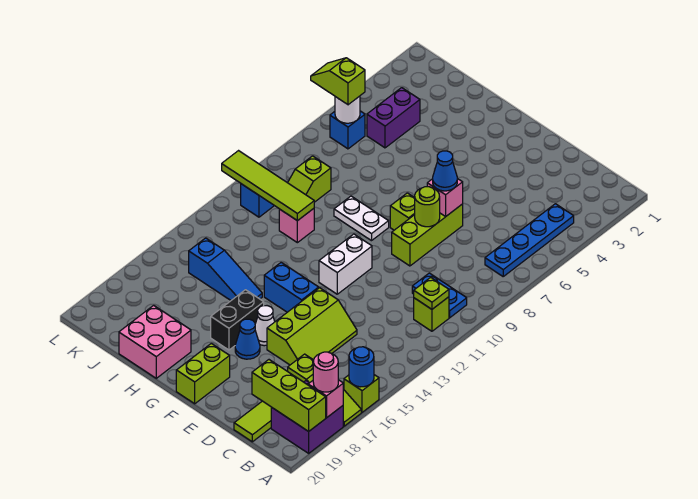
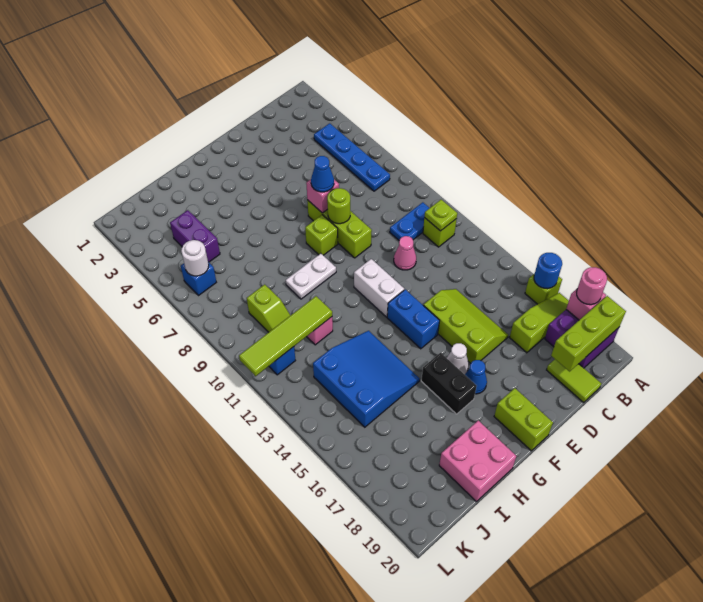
none -> pink cone D11 level 1
blue brick F14:G14 level 1 -> blue brick F13:F14 level 1
blue slope H15:J15 level 1 top J -> blue slope H13:J15 level 1 top J
lime slope K6:L6 level 3 top K -> none

